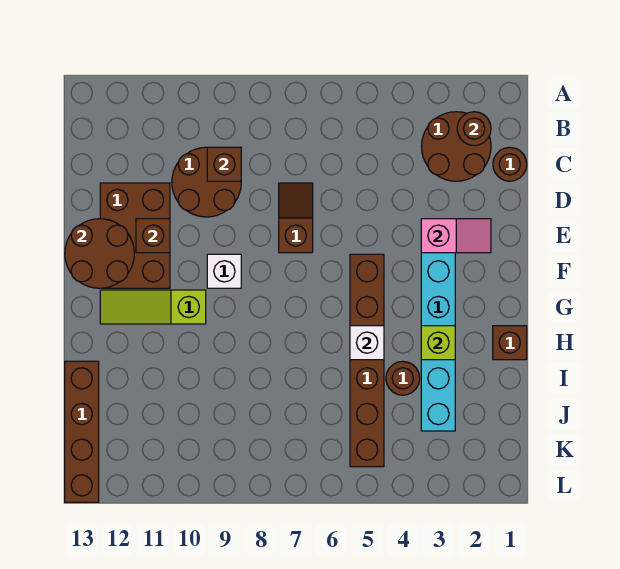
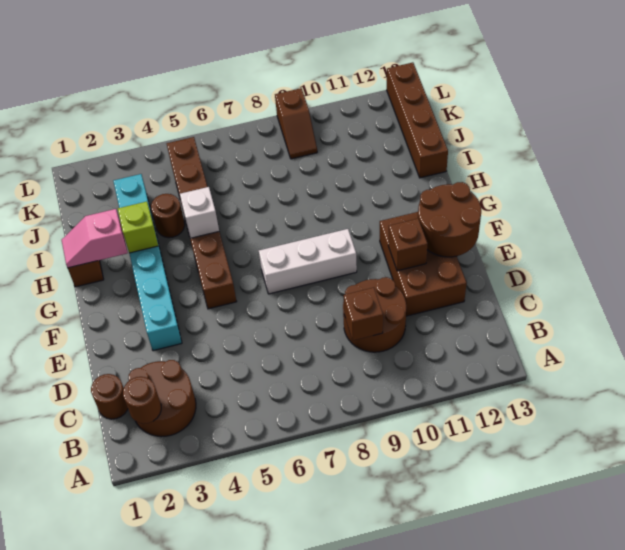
brown slope D7:E7 level 1 top E -> brown slope K9:L9 level 1 top L
pink slope E2:E3 level 2 top 3 -> pink slope H1:H2 level 2 top 2
white brick F9 level 1 -> white brick F7:F9 level 1
lime slope G10:G12 level 1 top 10 -> none

